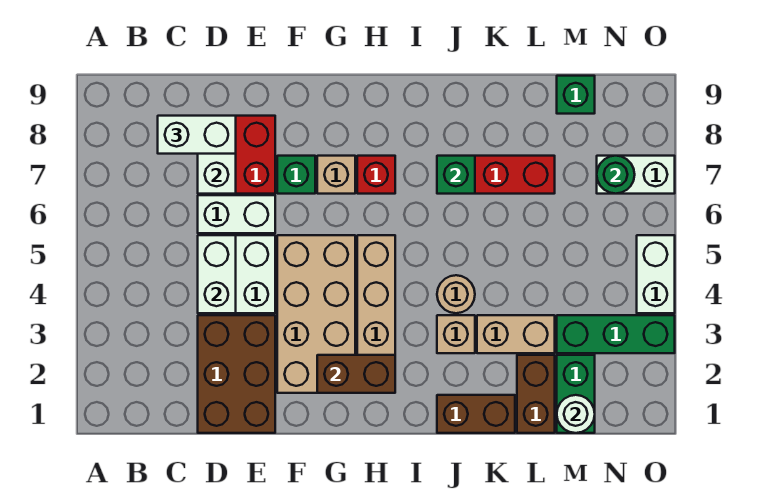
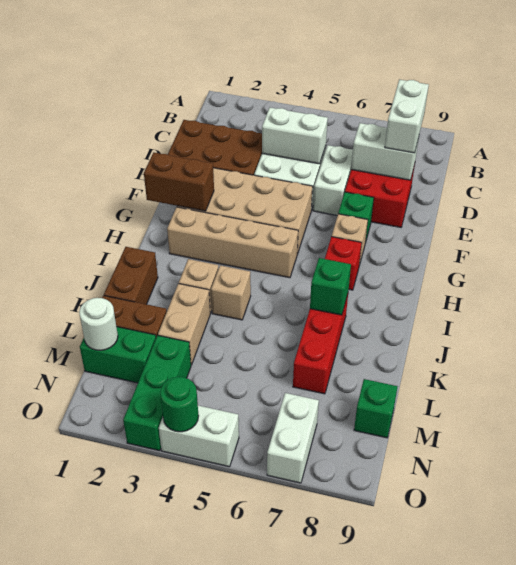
brown brick G2:H2 level 2 -> brown brick G1:G2 level 2
tan round brick J4 level 1 -> tan brick J4 level 1
green round brick N7 level 2 -> green round brick O4 level 2

